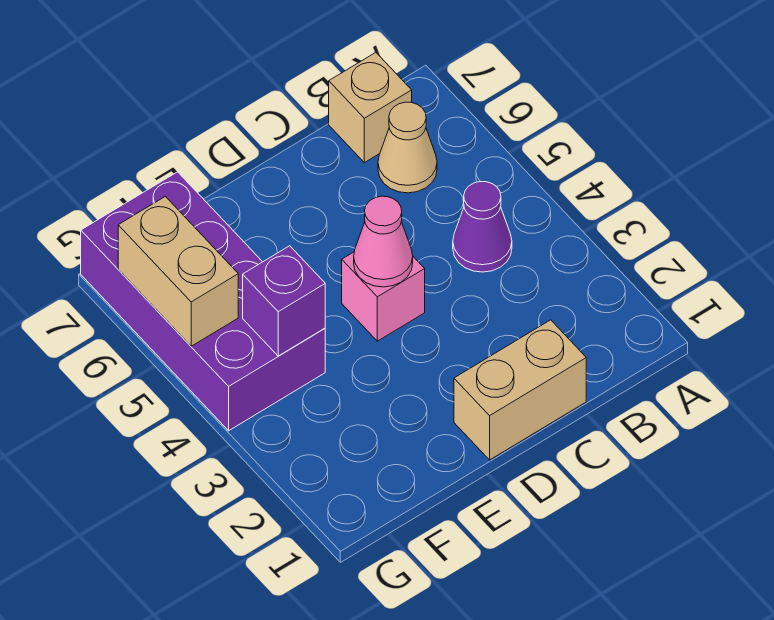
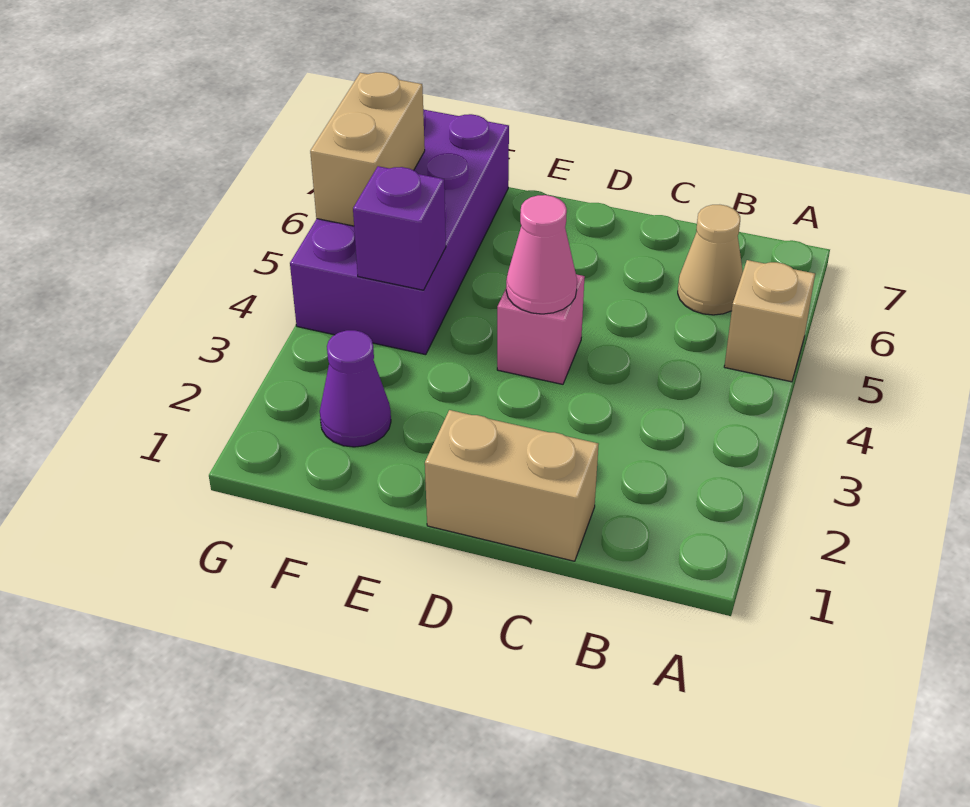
purple cone B4 level 1 -> purple cone F2 level 1
tan brick B7 level 1 -> tan brick A5 level 1

